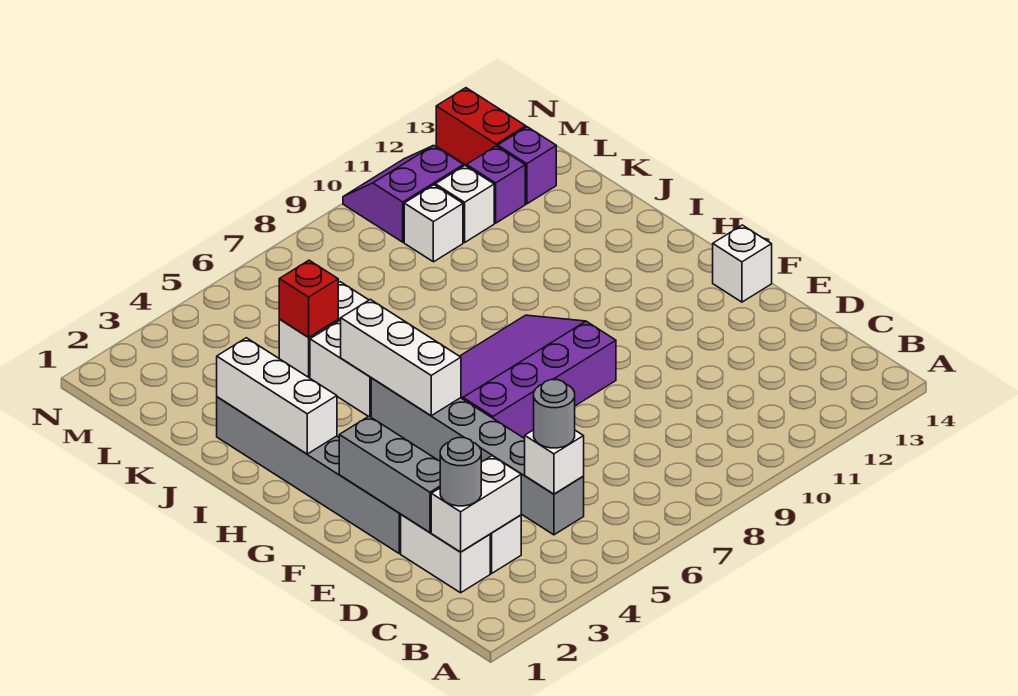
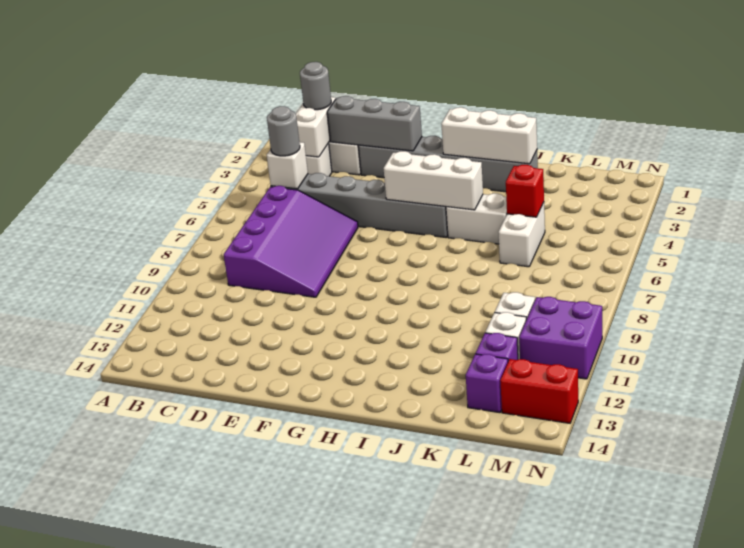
purple slope F6:H9 level 1 top F -> purple slope C6:E9 level 1 top C
white brick F14 level 1 -> none
purple slope M10:N11 level 1 top M -> purple brick M10:N11 level 1

